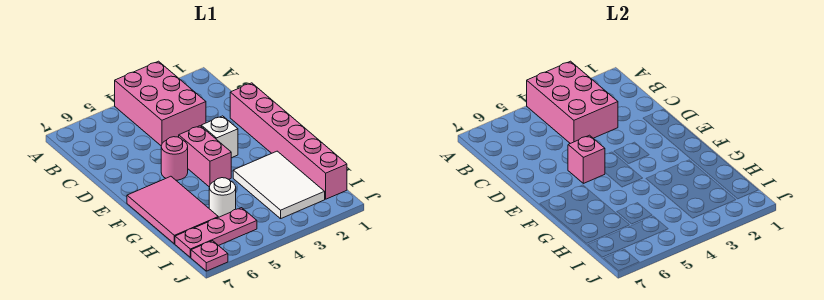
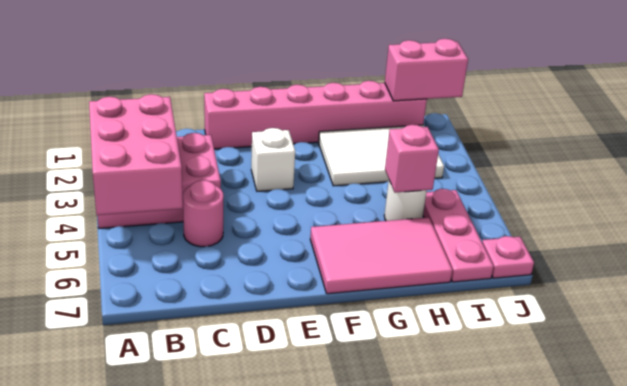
pink brick A3:C4 level 2 -> pink brick A3:B5 level 2
pink brick E4:F4 level 1 -> pink brick I1:J1 level 2
pink round brick E5 level 1 -> pink round brick C5 level 1
pink brick E5 level 2 -> pink brick H5 level 2

